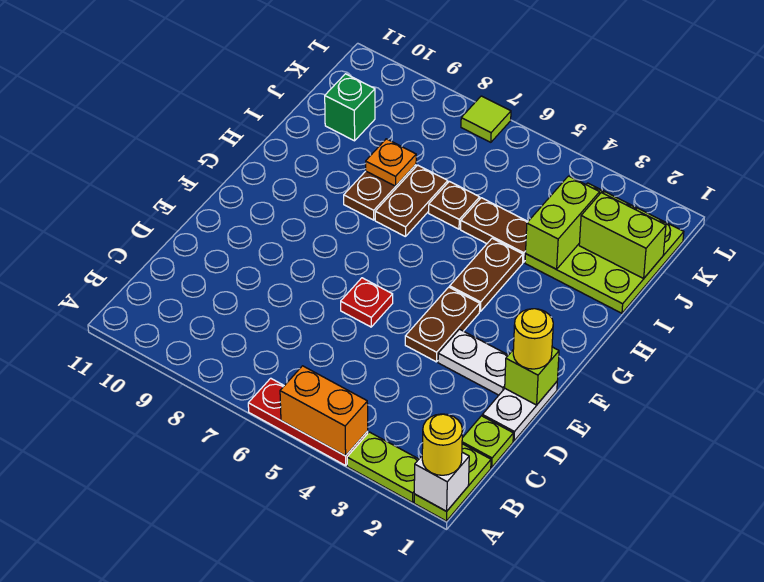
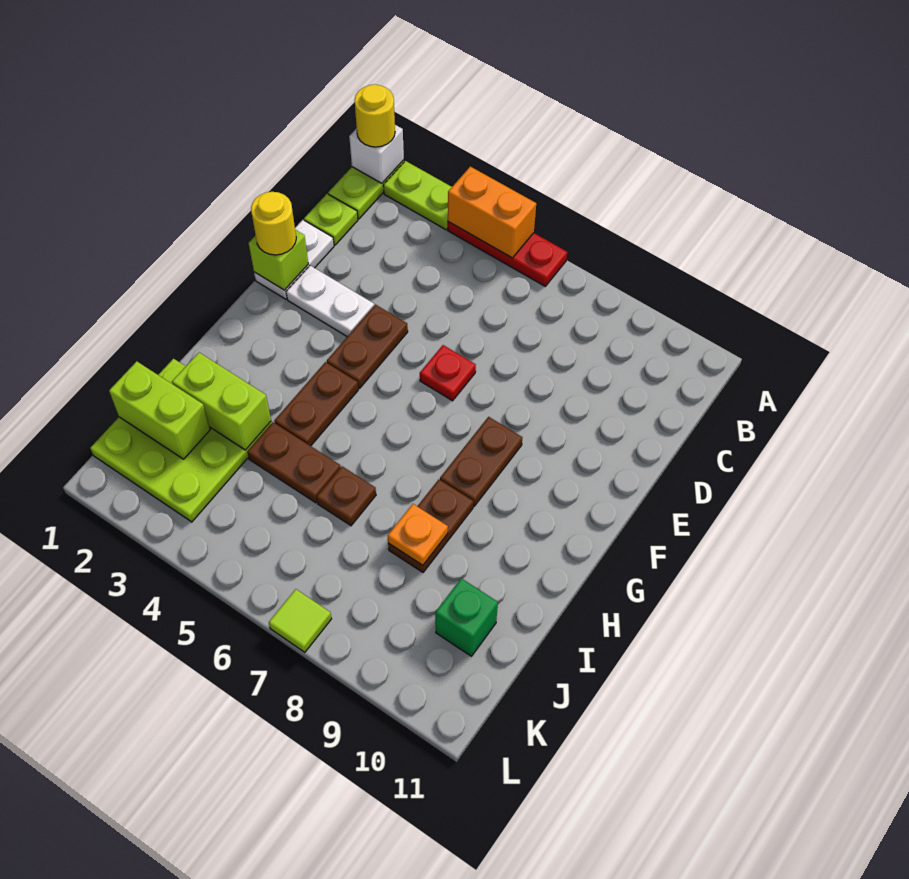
brown plate H7:I7 level 1 -> brown plate F8:G8 level 1
lime brick I3:J3 level 2 -> lime brick I2:I3 level 2

